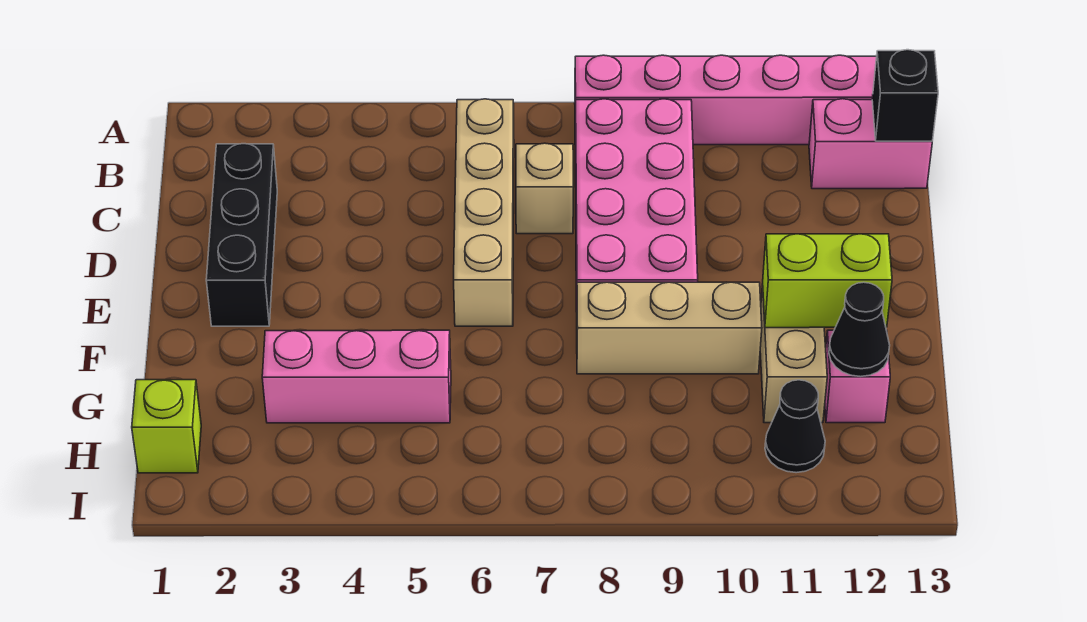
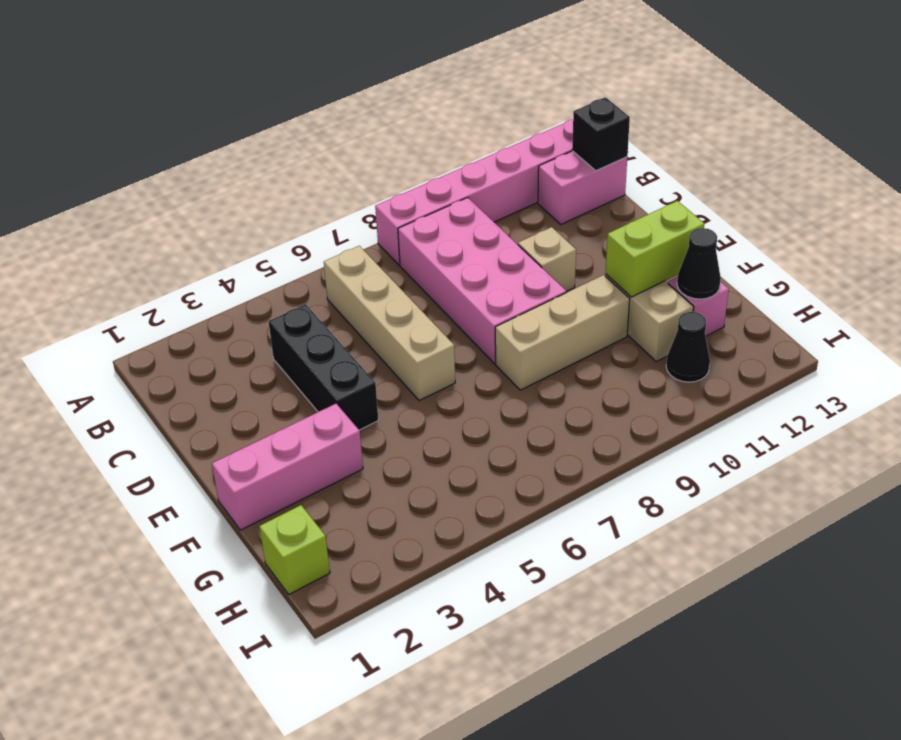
black brick C2:E2 level 1 -> black brick C4:E4 level 1
tan brick C7 level 1 -> tan brick D10 level 1
pink brick G3:G5 level 1 -> pink brick F1:F3 level 1

